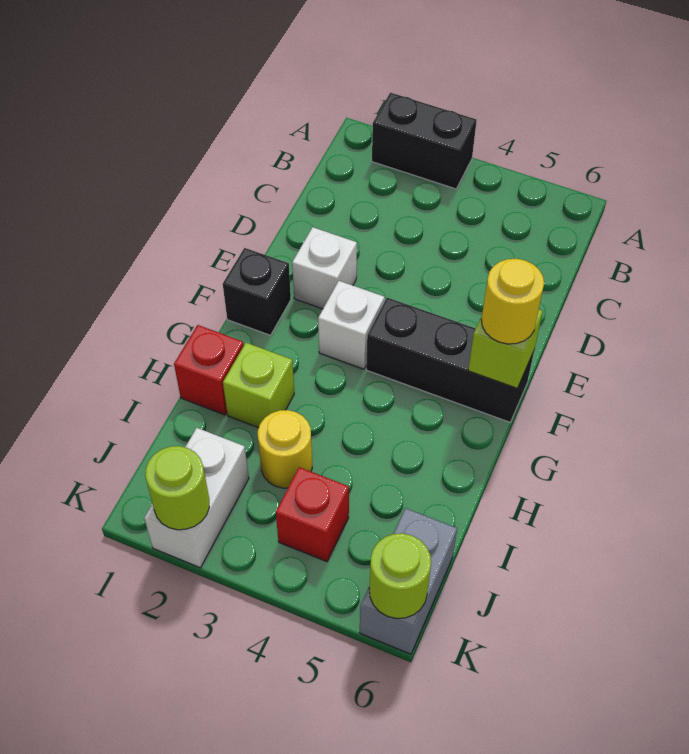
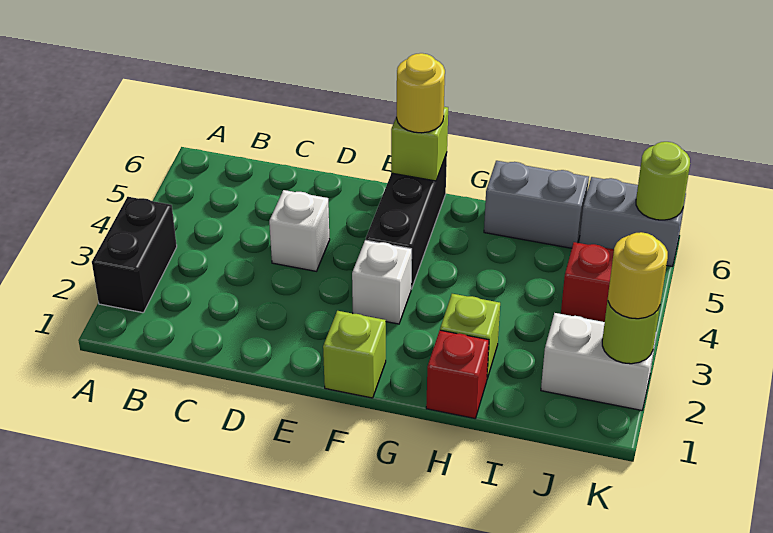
white brick E2 level 1 -> white brick D4 level 1
black brick F1 level 1 -> lime brick F1 level 1
none -> grey brick H6:I6 level 1
yellow round brick I3 level 1 -> yellow round brick K2 level 3

